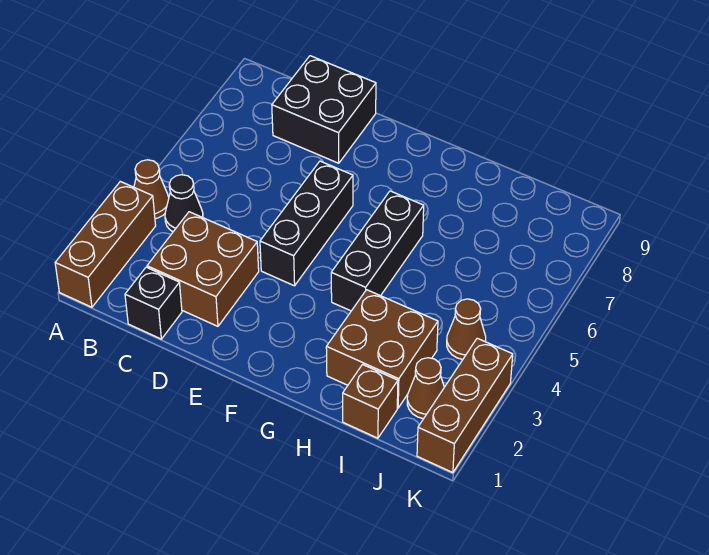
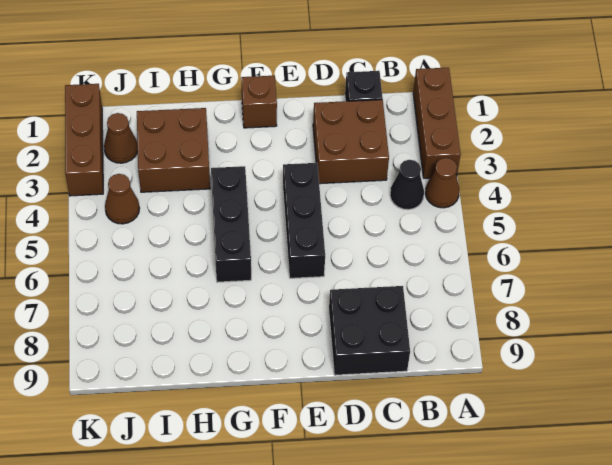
brown brick I1 level 1 -> brown brick F1 level 1

